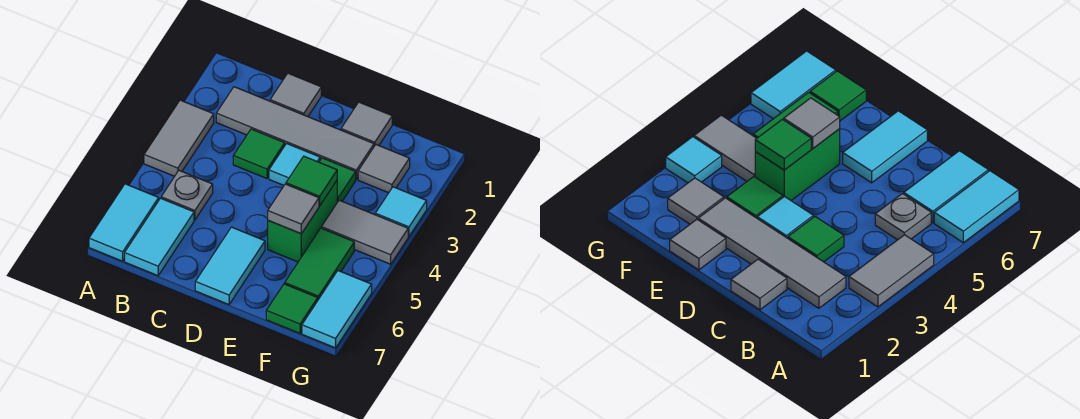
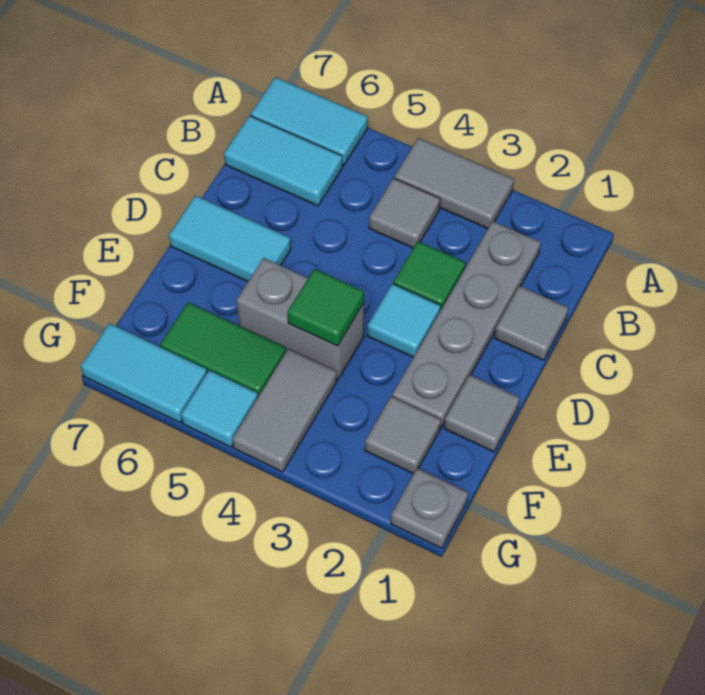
grey tile B2:E2 level 1 -> grey plate B2:E2 level 1
grey plate B5 level 1 -> grey plate G1 level 1
green tile E3 level 1 -> none
green brick E4:E5 level 1 -> grey brick E4:E5 level 1
grey tile E5 level 2 -> grey tile B4 level 1
green tile F7 level 1 -> none
cyan tile G3 level 1 -> cyan tile G5 level 1

